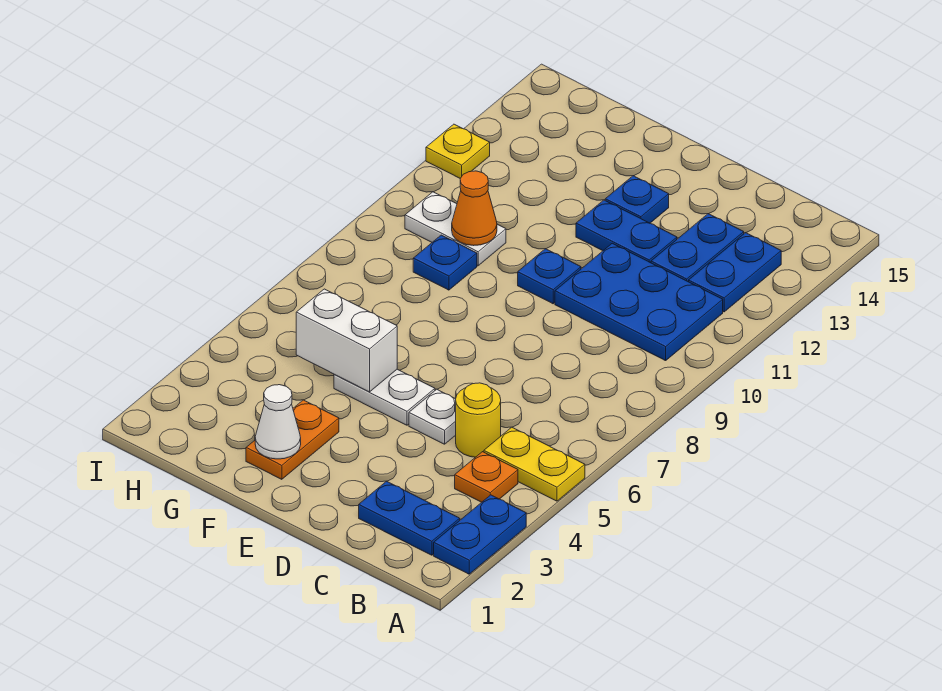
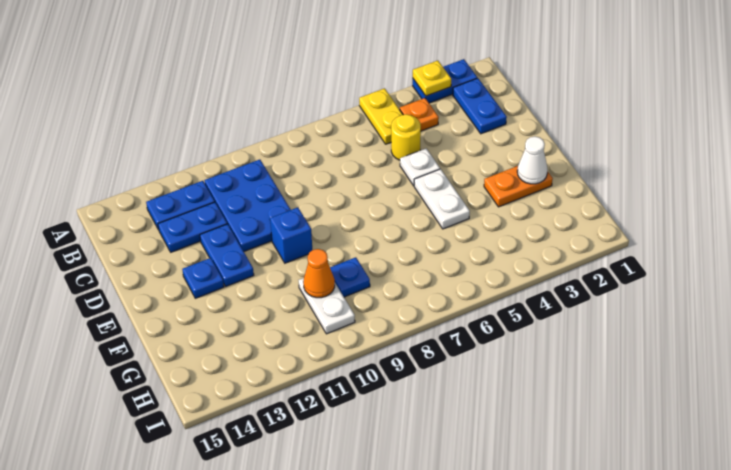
blue plate E10 level 1 -> blue brick E10 level 1
white brick F5:G5 level 2 -> none
yellow plate I12 level 1 -> yellow plate A3 level 2

